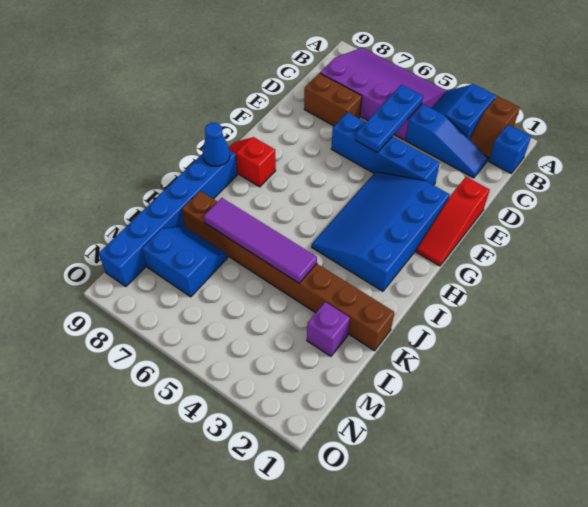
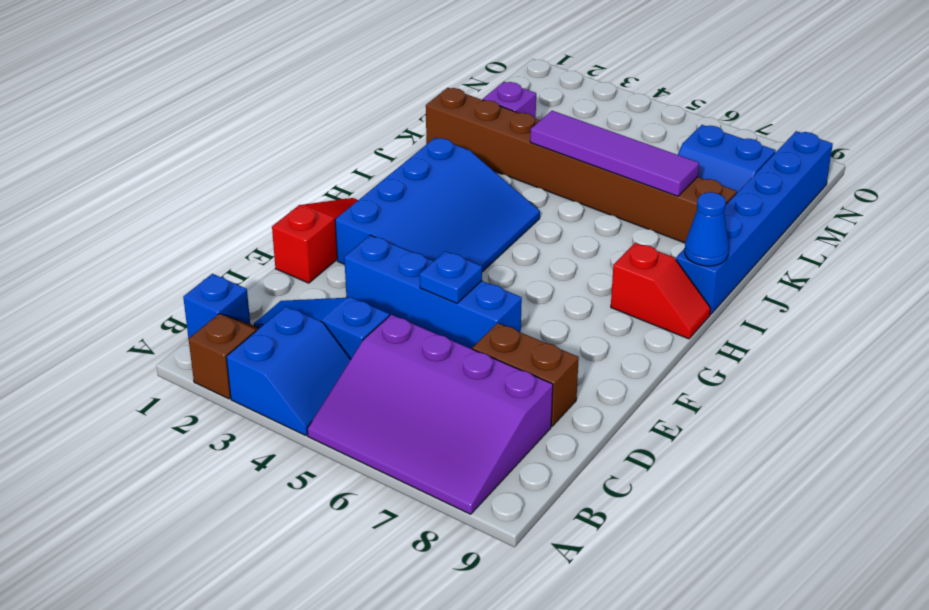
blue plate C5:E5 level 2 -> blue plate E5 level 2

